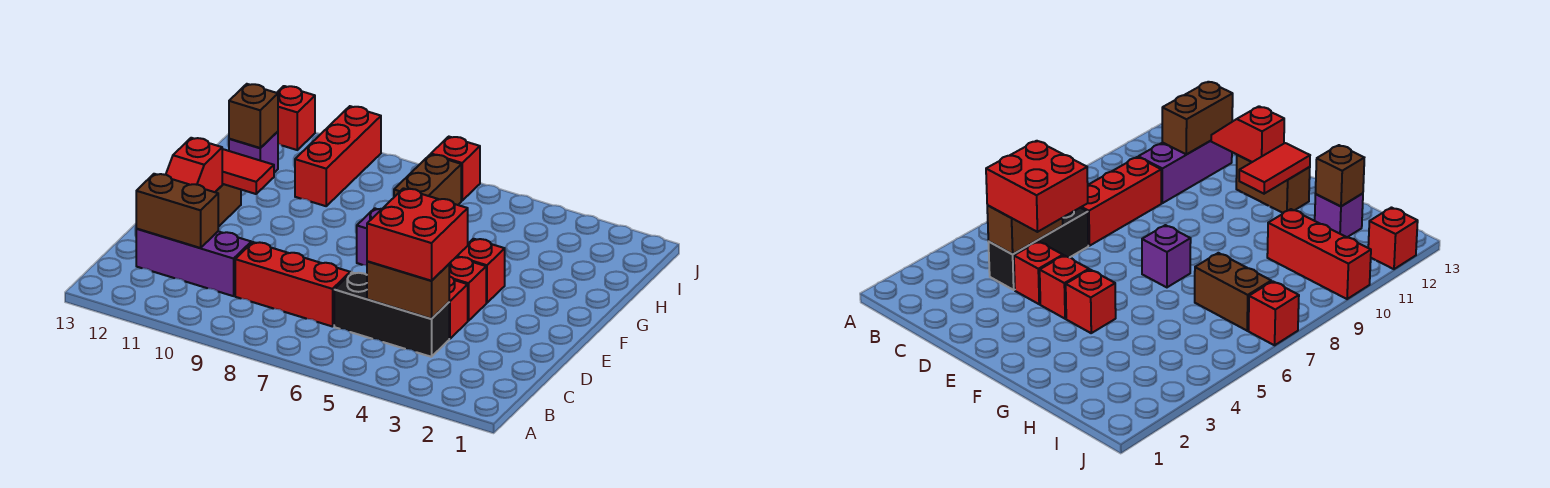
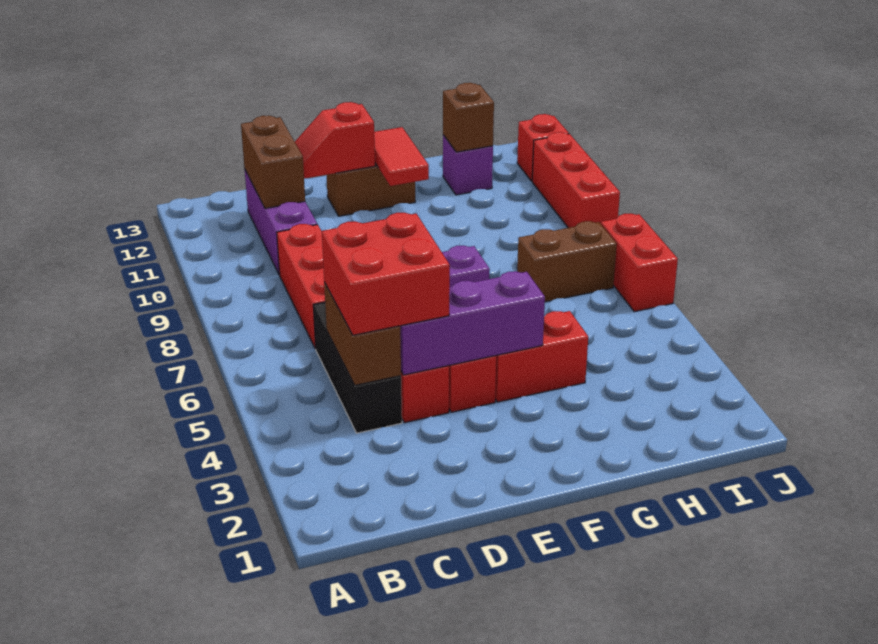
none -> purple brick D4:F4 level 2
red brick F4 level 1 -> red brick F4:G4 level 1
red brick H10:J10 level 1 -> red brick J9:J11 level 1
red brick J7 level 1 -> red brick J6:J7 level 1

